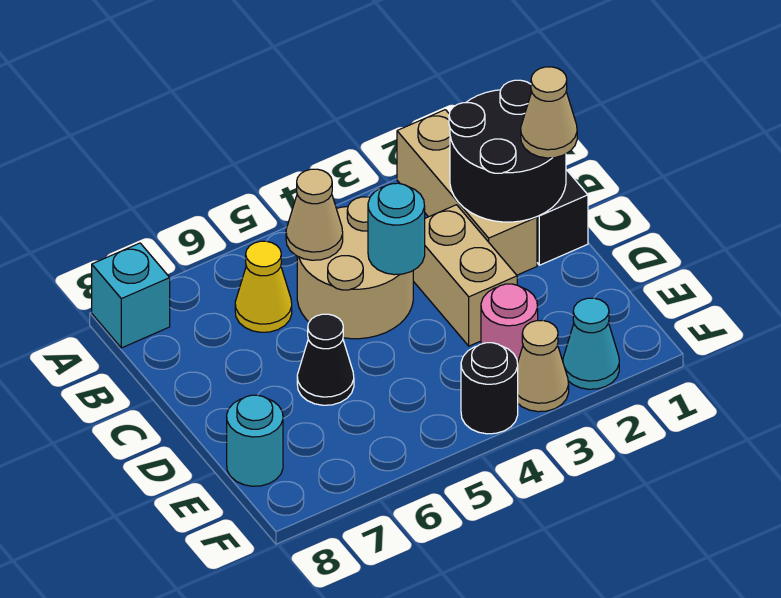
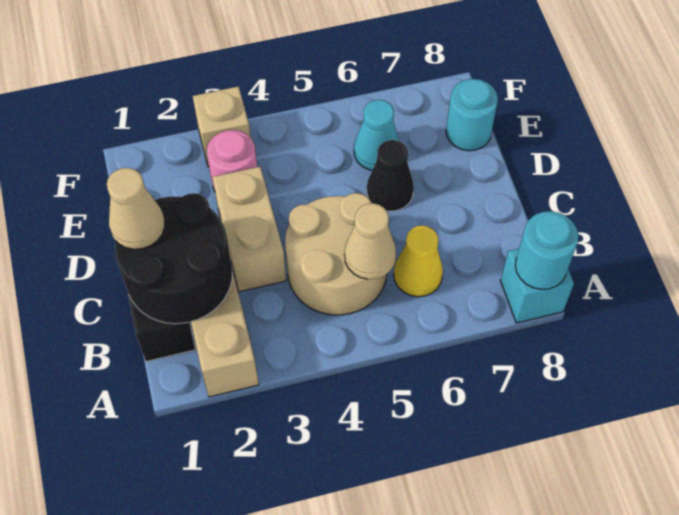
cyan round brick C4 level 2 -> cyan round brick A8 level 2
cyan cone F2 level 1 -> cyan cone E6 level 1
tan cone F3 level 1 -> tan brick F3 level 1
black round brick F4 level 1 -> none

